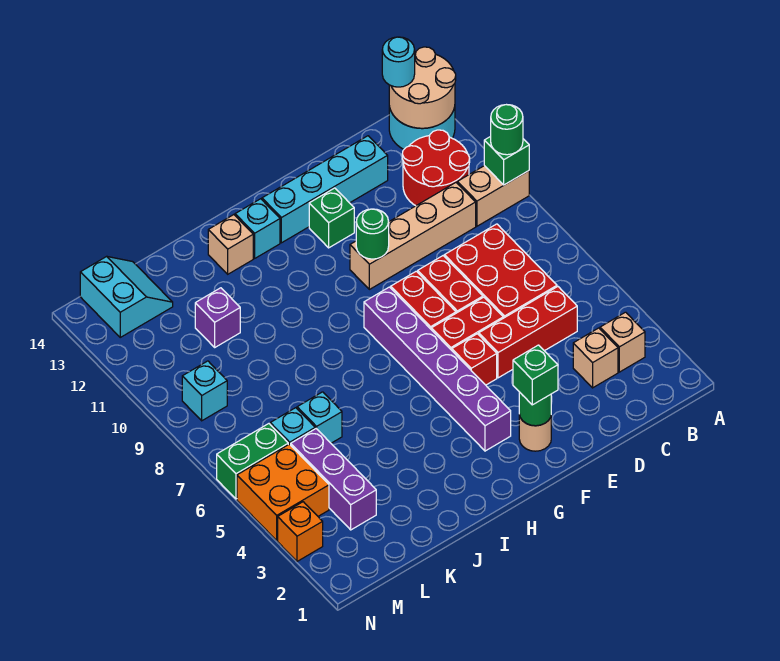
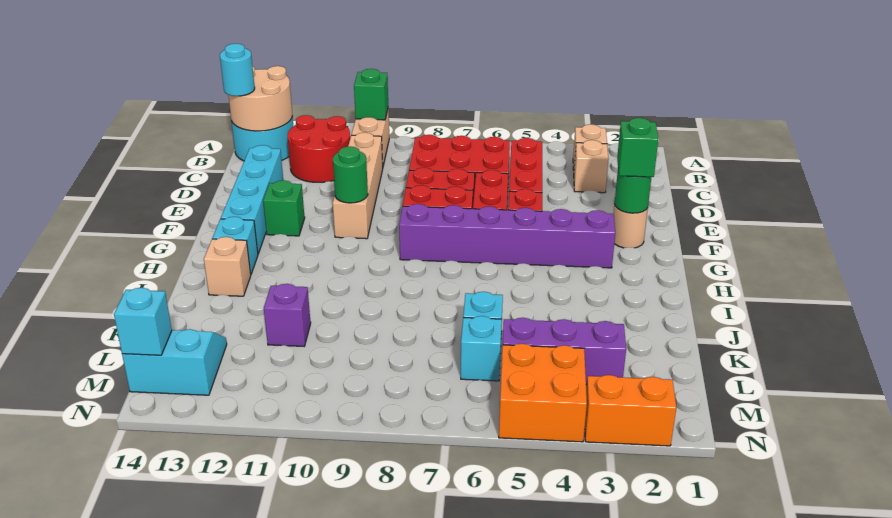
green round brick A10 level 3 -> none
green brick M6:N6 level 1 -> none
cyan brick M9 level 1 -> cyan brick M14 level 2
orange brick N3 level 1 -> orange brick N2:N3 level 1

